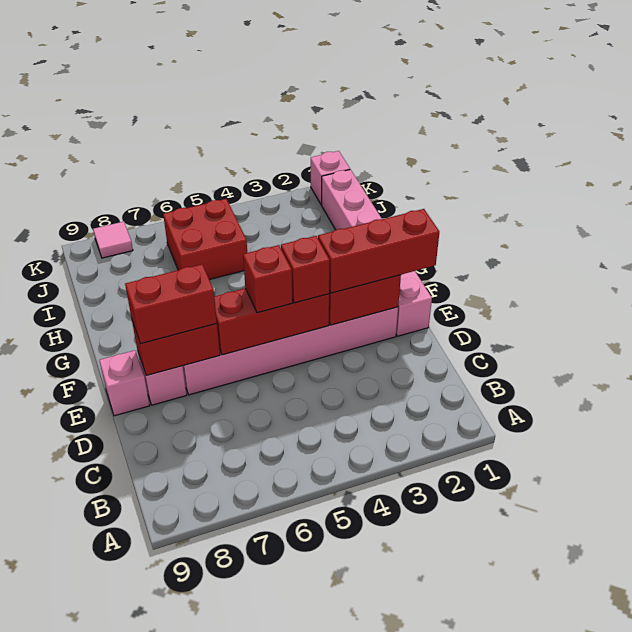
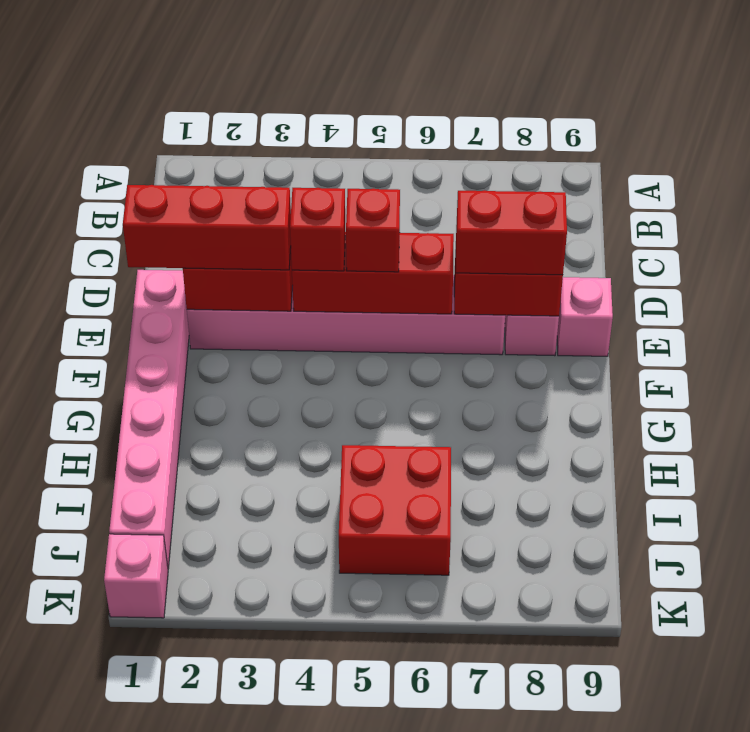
pink tile K8 level 1 -> none

